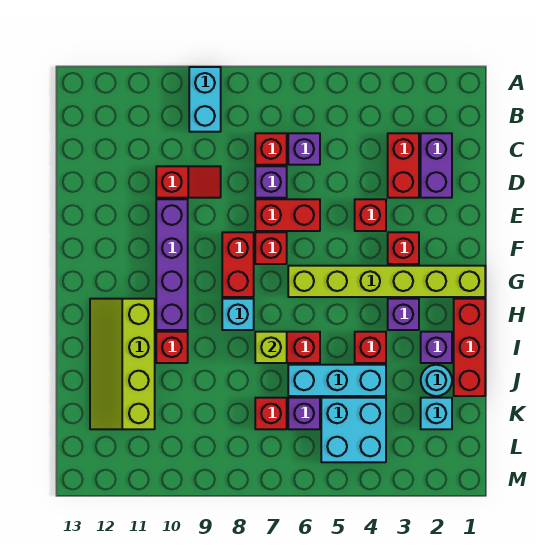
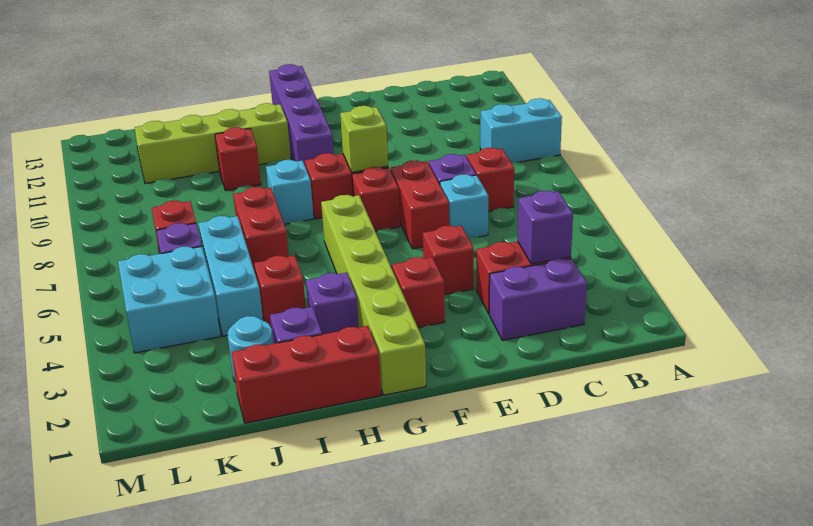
purple brick C6 level 1 -> purple brick C3 level 2
red slope D9:D10 level 1 top 10 -> none
purple brick E10:H10 level 1 -> purple brick G10:G13 level 1
lime brick I7 level 2 -> lime brick F8 level 2
cyan brick K2 level 1 -> cyan brick D6 level 1

